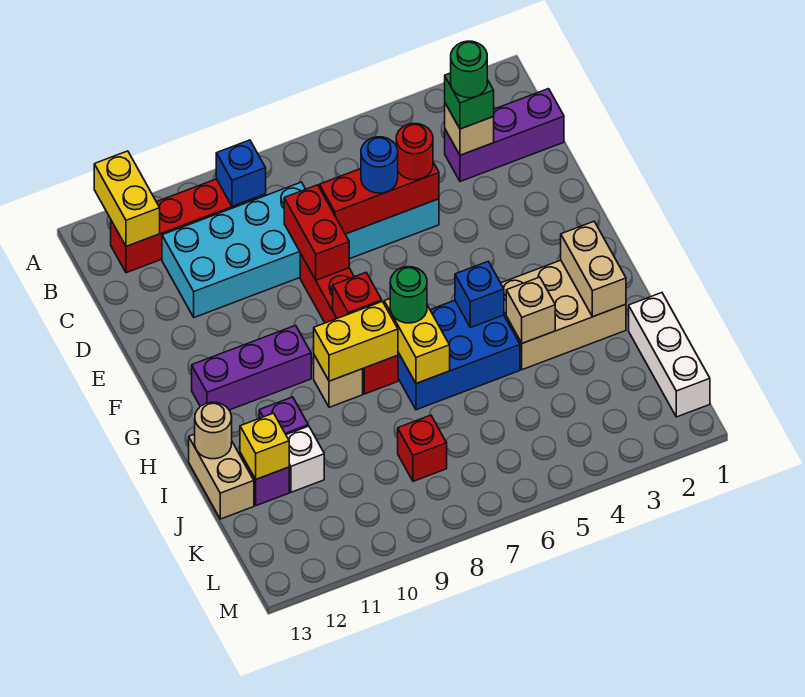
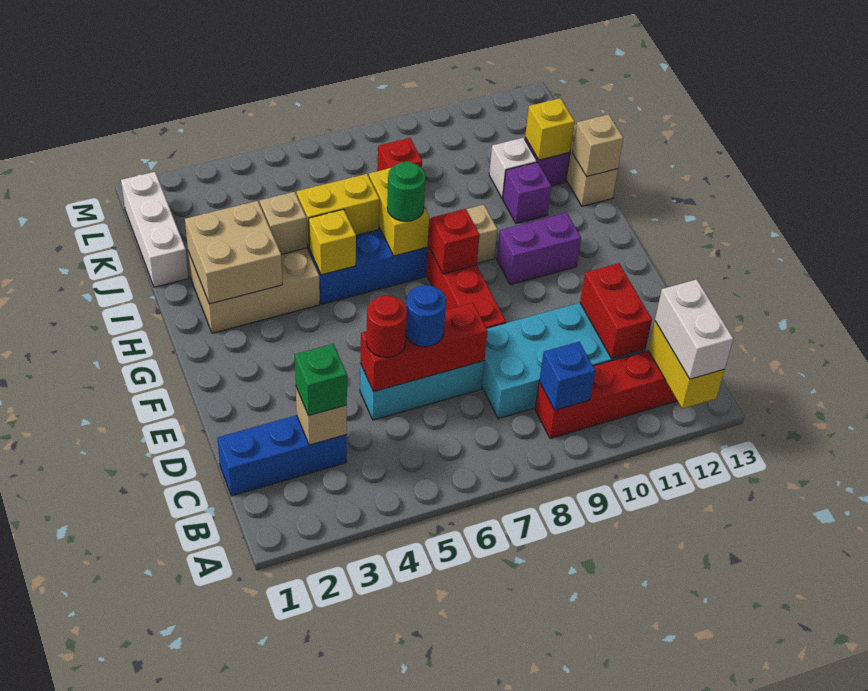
none -> white brick A12:B12 level 3
purple brick C1:C3 level 1 -> blue brick C1:C3 level 1
green round brick C3 level 4 -> none
red brick D8:E8 level 2 -> red brick C11:D11 level 2
purple brick G10:G12 level 1 -> purple brick G10:G11 level 1
tan brick H2:I2 level 2 -> tan brick H2:I3 level 2
blue brick H5 level 2 -> yellow brick H5 level 2
yellow brick H8:H9 level 2 -> yellow brick I5:I6 level 2
tan round brick I13 level 2 -> tan brick I13 level 2

